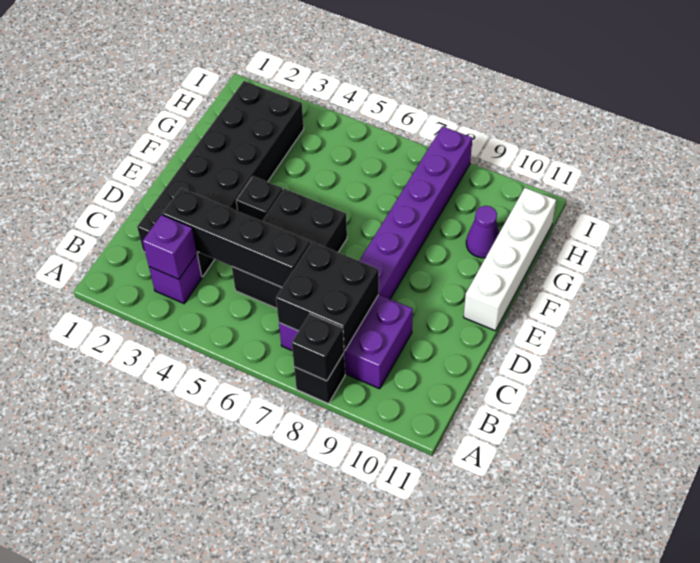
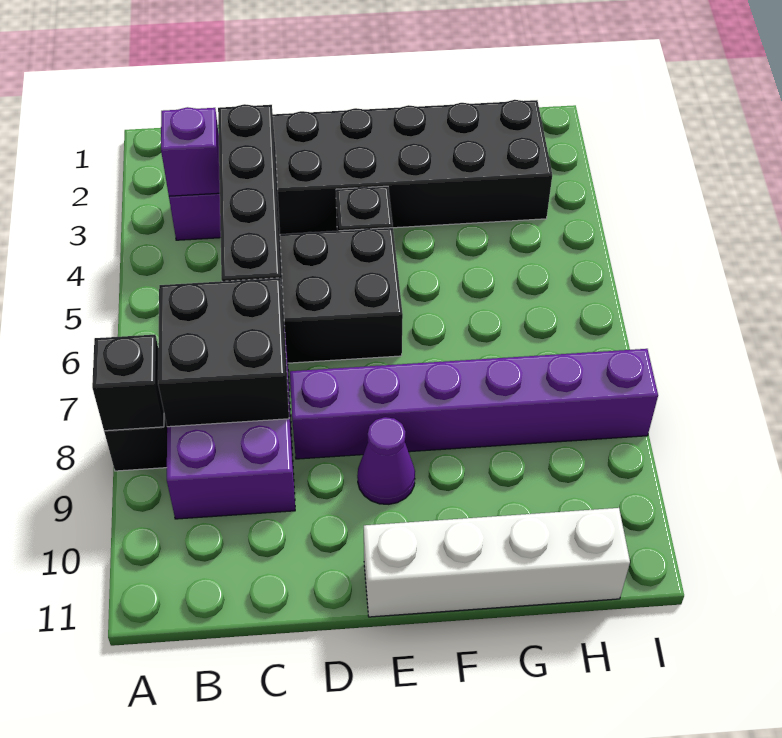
purple cone G10 level 1 -> purple cone E9 level 1

